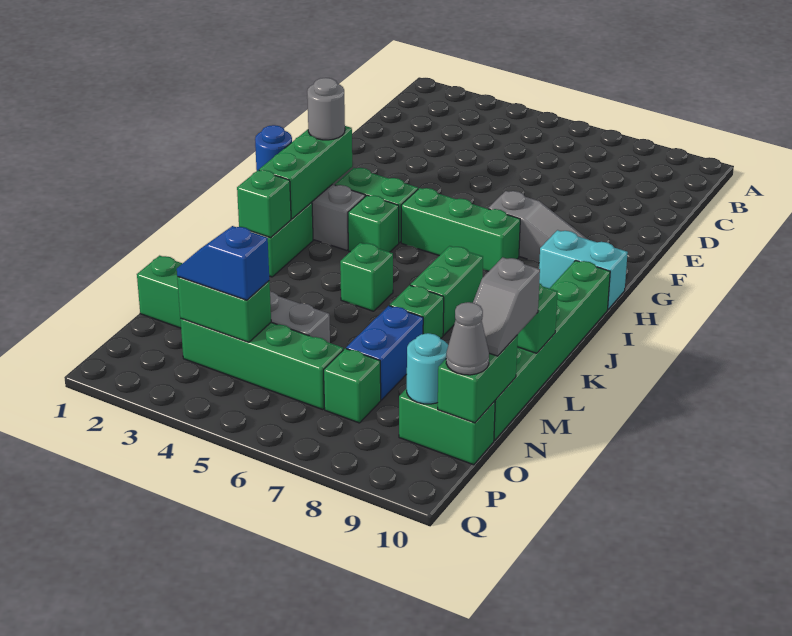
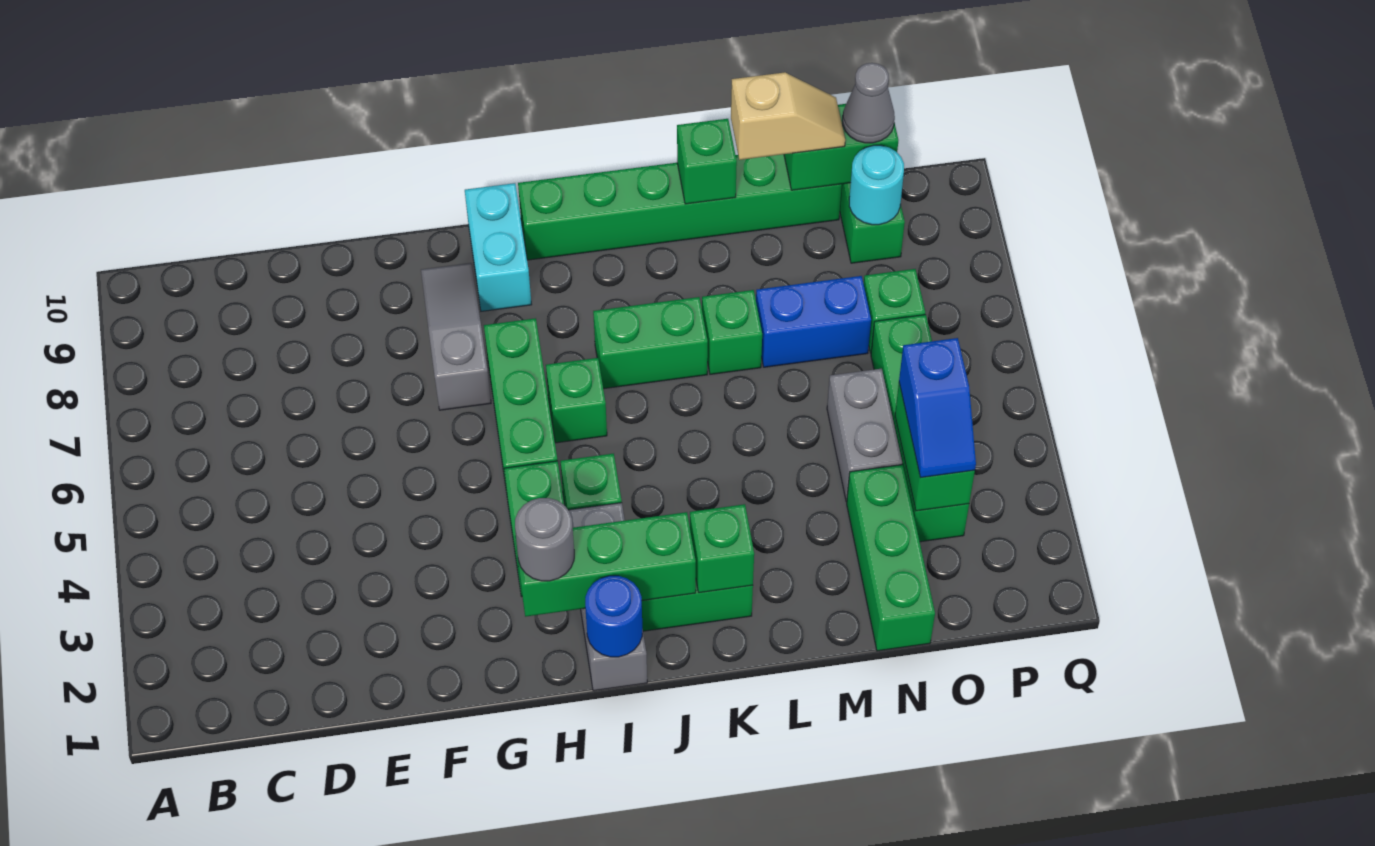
green brick K5 level 1 -> green brick I6 level 1
grey slope M10:N10 level 3 top M -> tan slope M10:N10 level 3 top M

